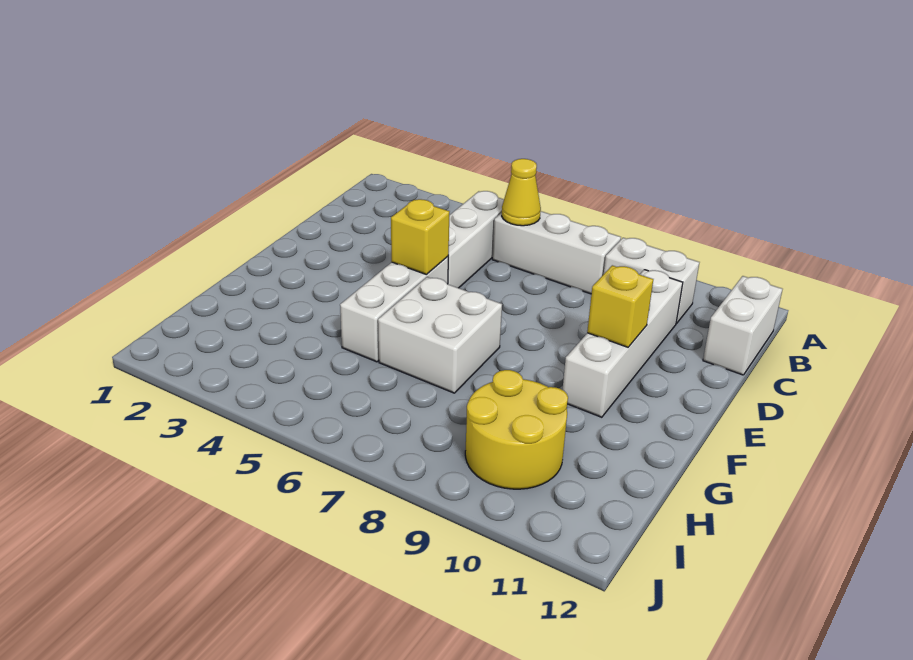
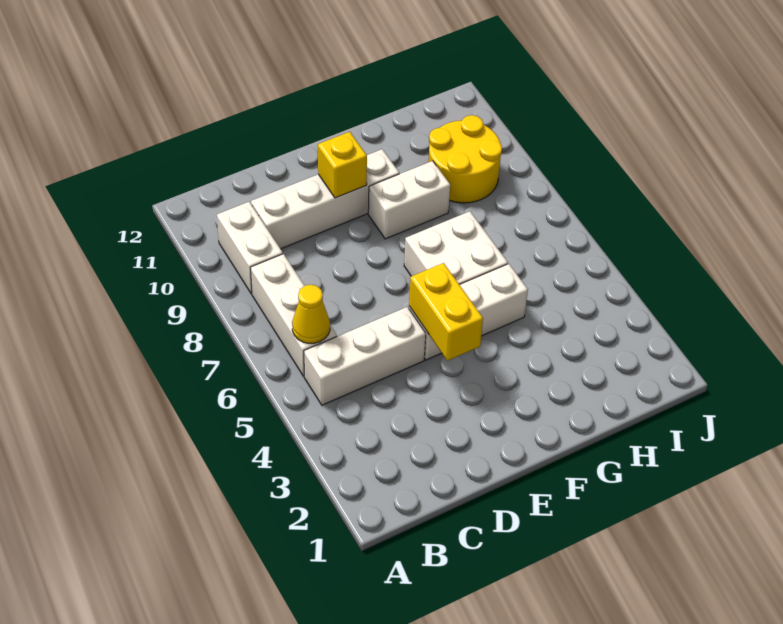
white brick B12:C12 level 1 -> white brick F9:G9 level 1
yellow brick E5 level 2 -> yellow brick E4:E5 level 2

